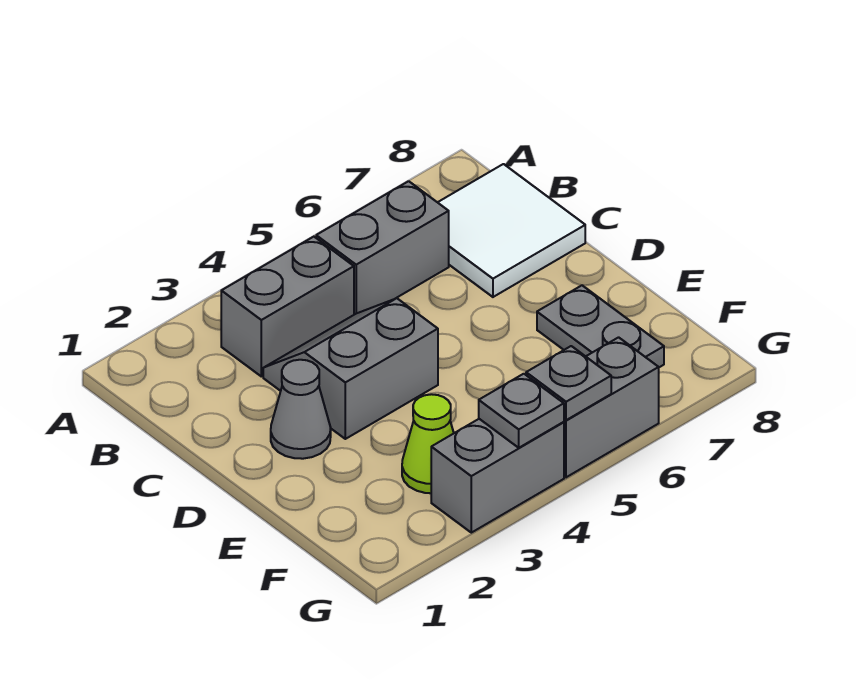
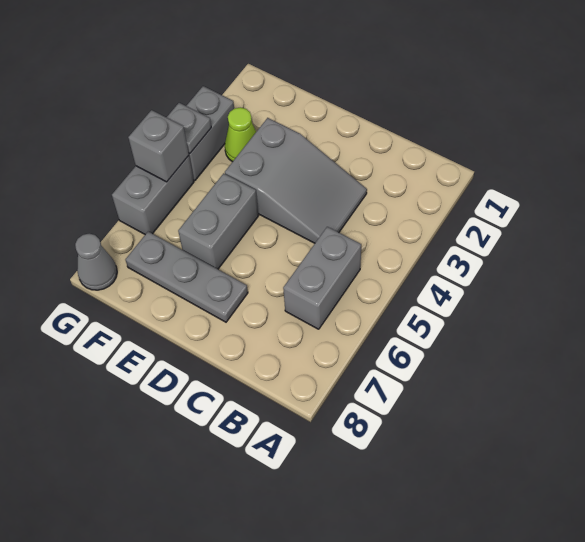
grey brick B3:B4 level 1 -> grey brick E5:E6 level 1
white tile B7:C8 level 1 -> none
grey slope C3:D4 level 1 top D -> grey slope C3:E4 level 1 top E
grey cone D2 level 1 -> grey cone G8 level 1
grey plate E7:F7 level 1 -> grey plate D7:F7 level 1
grey plate G5 level 2 -> grey brick G5 level 2

